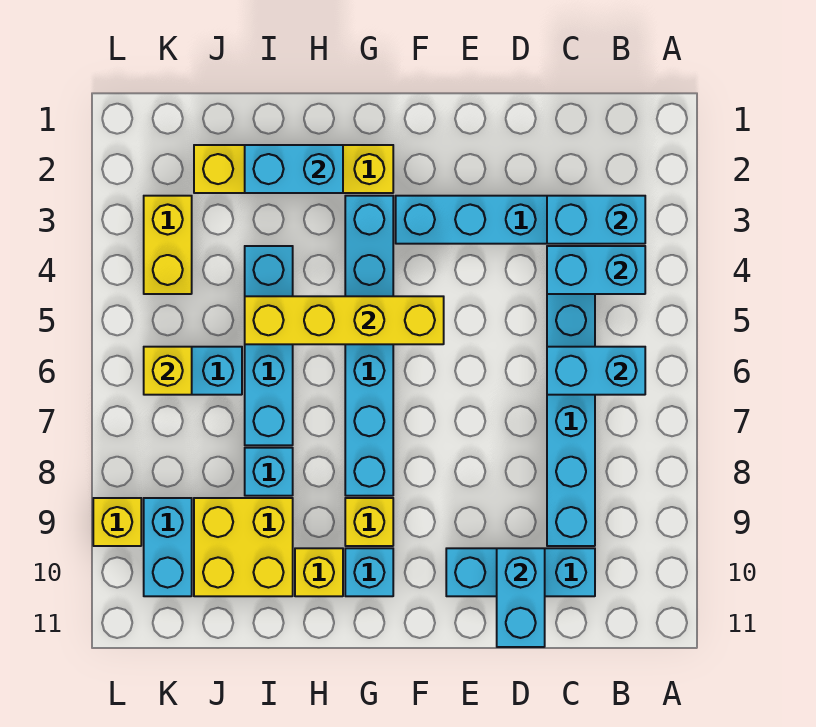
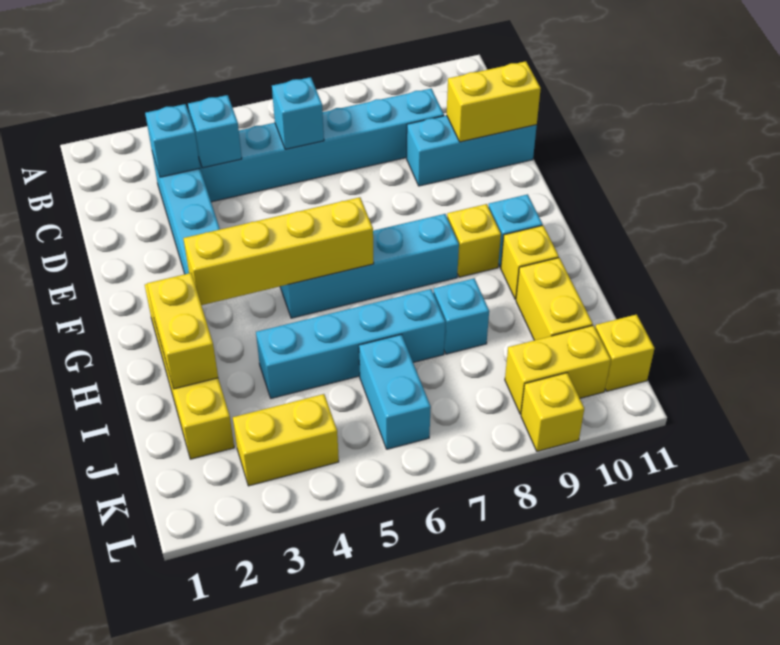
cyan brick B3:C3 level 2 -> cyan brick C3 level 2
cyan brick B4:C4 level 2 -> cyan brick C4 level 2
cyan brick B6:C6 level 2 -> cyan brick C6 level 2
cyan brick C10:E10 level 1 -> cyan brick D9:D11 level 1
cyan brick D10:D11 level 2 -> yellow brick D10:D11 level 2
yellow brick F5:I5 level 2 -> yellow brick G3:G6 level 2
cyan brick G3:G8 level 1 -> cyan brick G5:G8 level 1
cyan brick H2:I2 level 2 -> yellow brick H2:I2 level 2
yellow brick I9:J10 level 1 -> yellow brick I10:J10 level 1
yellow brick K6 level 2 -> yellow brick K11 level 1
cyan brick K9:K10 level 1 -> yellow brick K9:K10 level 1

